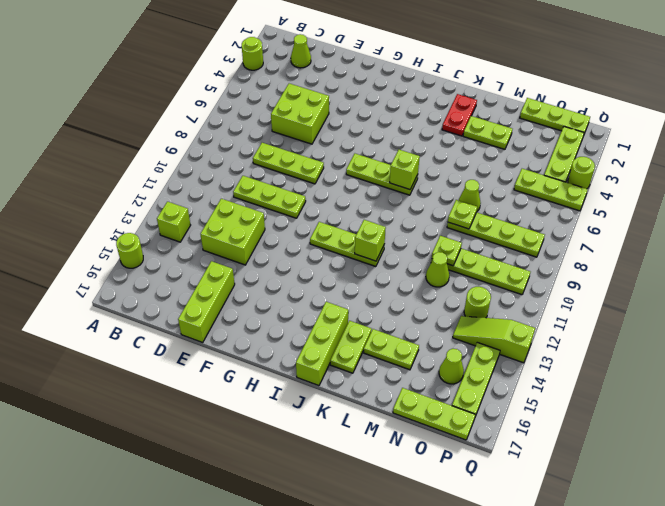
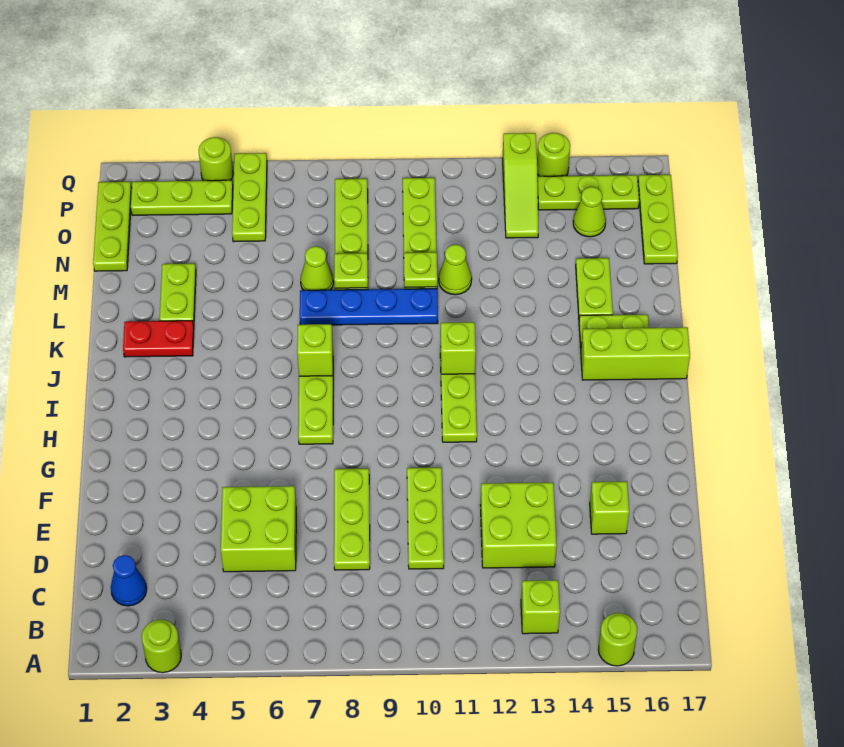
lime cone C2 level 1 -> blue cone C2 level 1
lime brick E15:E17 level 1 -> lime brick E15 level 1
none -> blue plate L7:L10 level 1
lime round brick O12 level 1 -> lime round brick Q14 level 1

